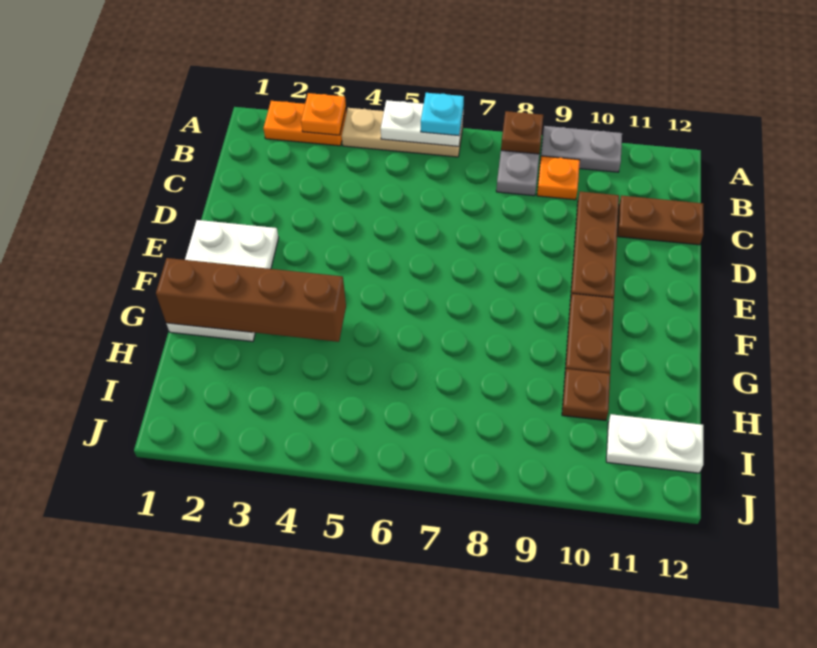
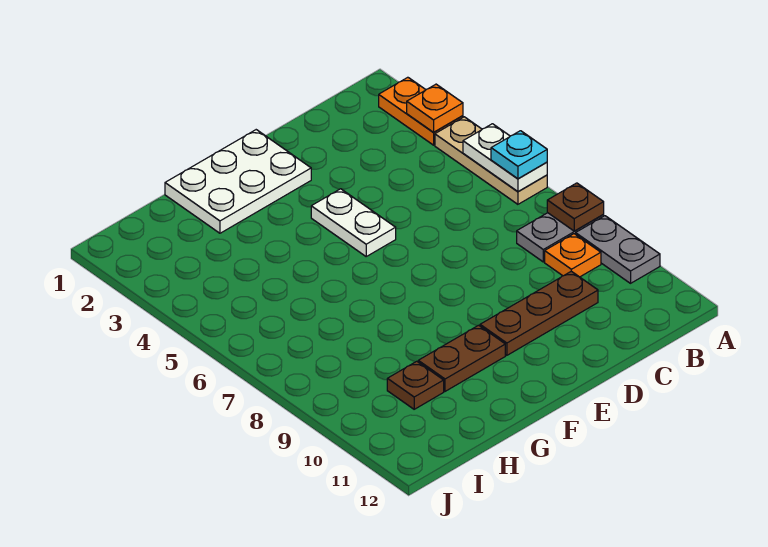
brown plate C11:C12 level 1 -> none
brown brick G1:G4 level 2 -> none
white plate I11:I12 level 1 -> white plate E4:E5 level 1

